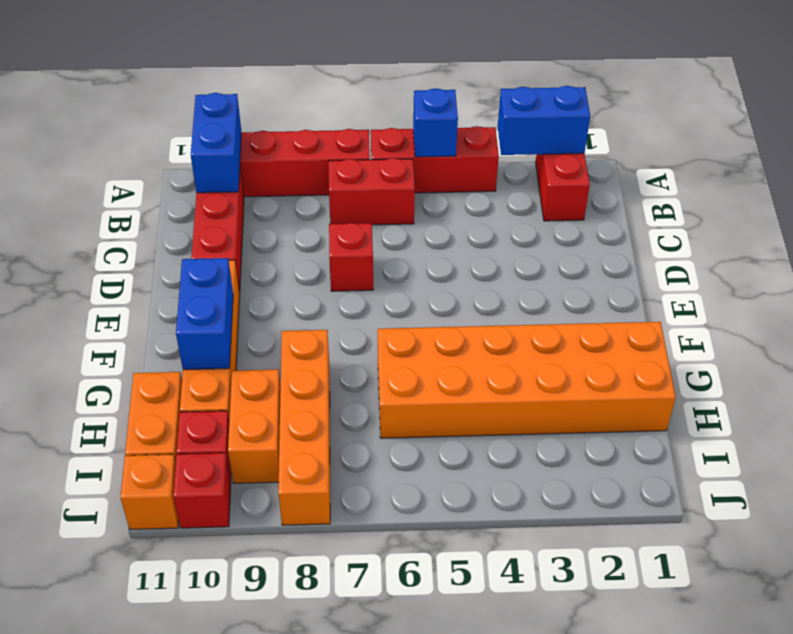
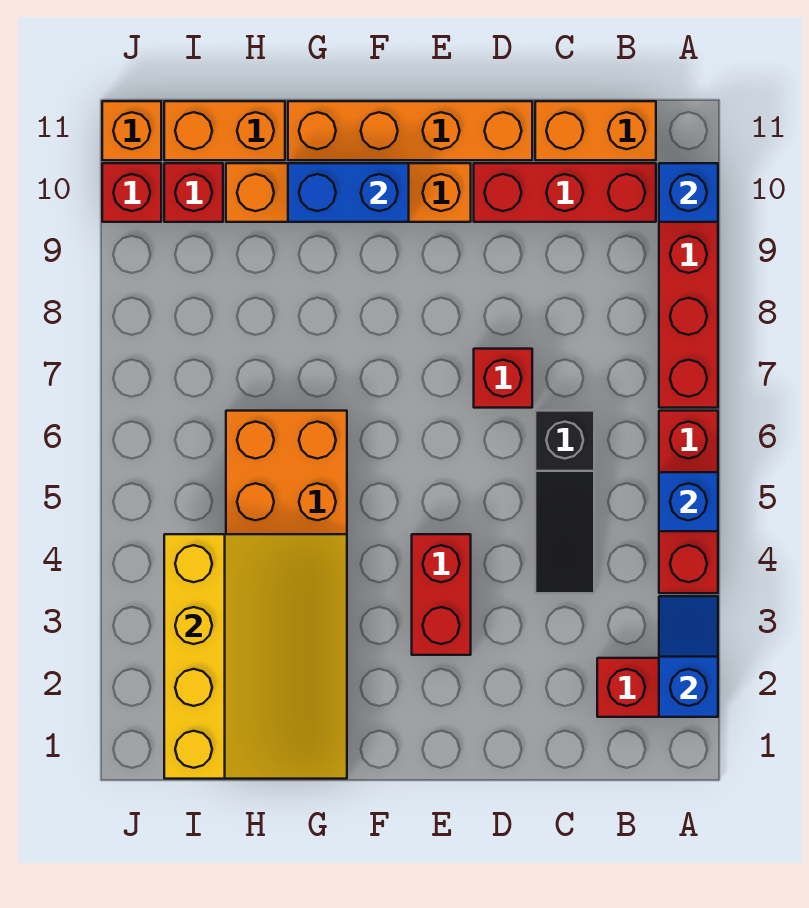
blue brick A2:A3 level 2 -> blue slope A2:A3 level 2 top 2
blue brick A10:B10 level 2 -> blue brick A10 level 2
red brick B6:B7 level 1 -> red brick E3:E4 level 1
none -> black slope C4:C6 level 1 top 6
none -> yellow slope G1:I4 level 2 top I
orange brick G8:J8 level 1 -> orange brick D11:G11 level 1
orange brick H9:I9 level 1 -> orange brick B11:C11 level 1

